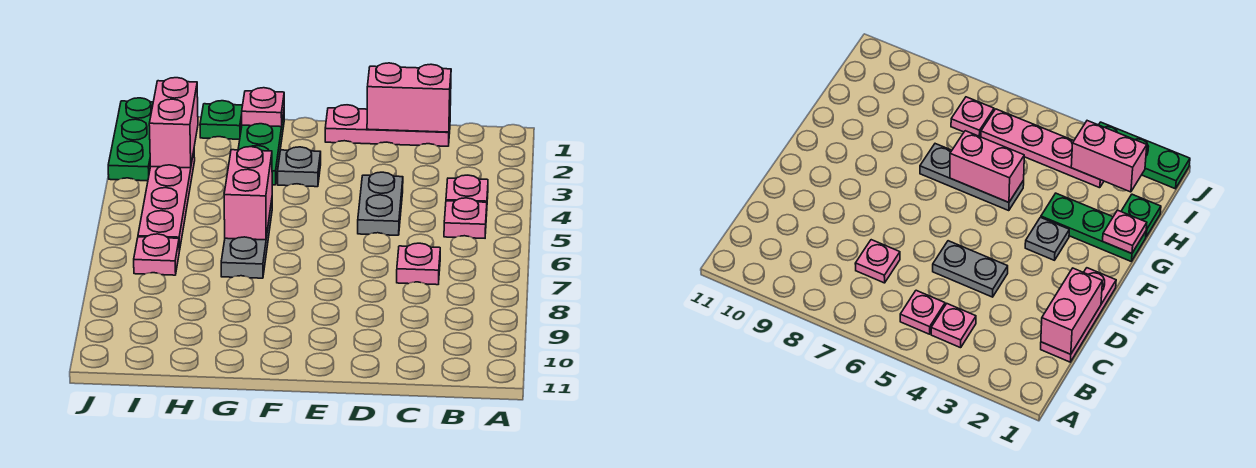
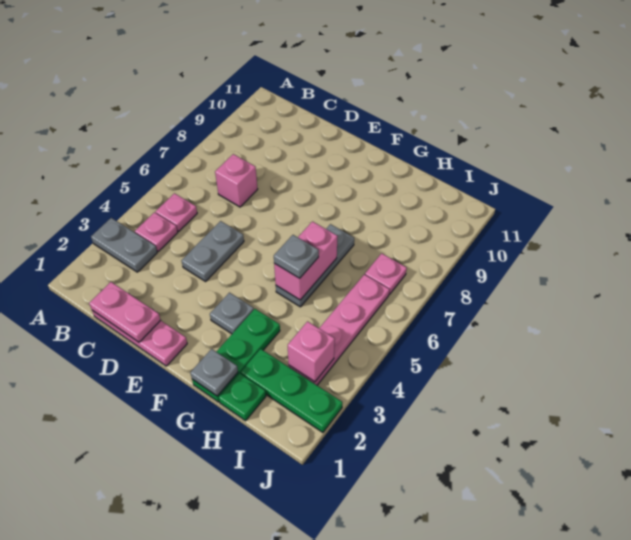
none -> grey plate A3:B3 level 1
pink brick C1:D1 level 2 -> pink plate C1:D1 level 2
pink plate C7 level 1 -> pink brick C7 level 1
pink plate G1 level 2 -> grey plate G1 level 2
none -> grey plate G5 level 3
pink brick I2:I3 level 2 -> pink brick I3 level 2
green plate J1:J3 level 1 -> green plate H2:J2 level 1

